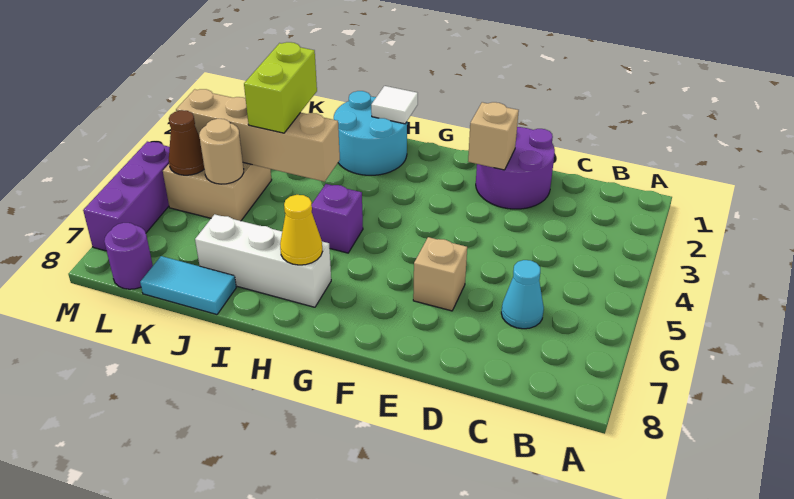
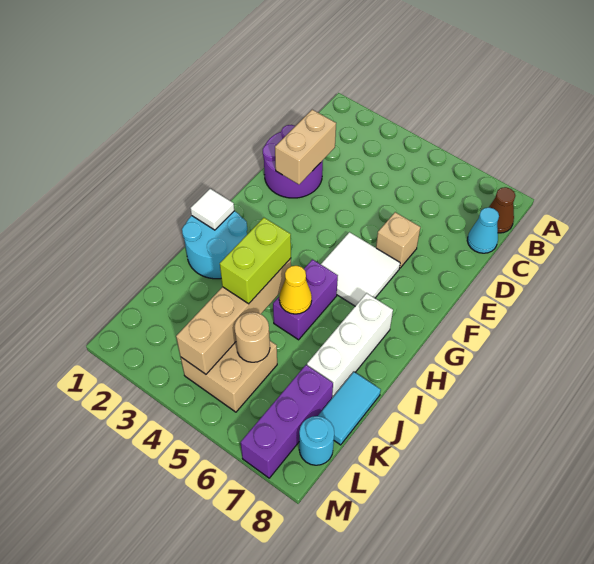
cyan cone C6 level 1 -> cyan cone C8 level 1
tan brick E2 level 2 -> tan brick D2:E2 level 2
none -> white tile F5:G6 level 1
purple brick H5 level 1 -> purple brick H5:I5 level 1
yellow cone H7 level 2 -> yellow cone I5 level 2
lime brick J3:J4 level 3 -> lime brick I4:J4 level 3
brown cone L5 level 2 -> brown cone B8 level 1
purple round brick L8 level 1 -> cyan round brick L8 level 1
purple brick M5:M7 level 1 -> purple brick K7:M7 level 1

